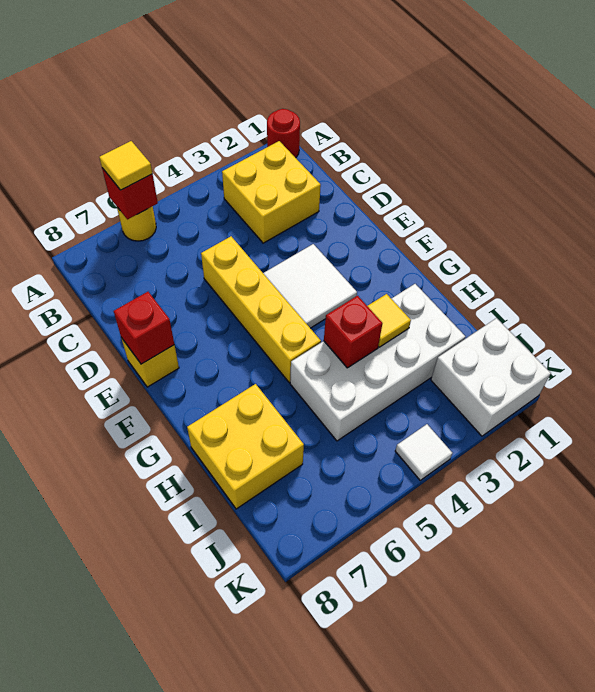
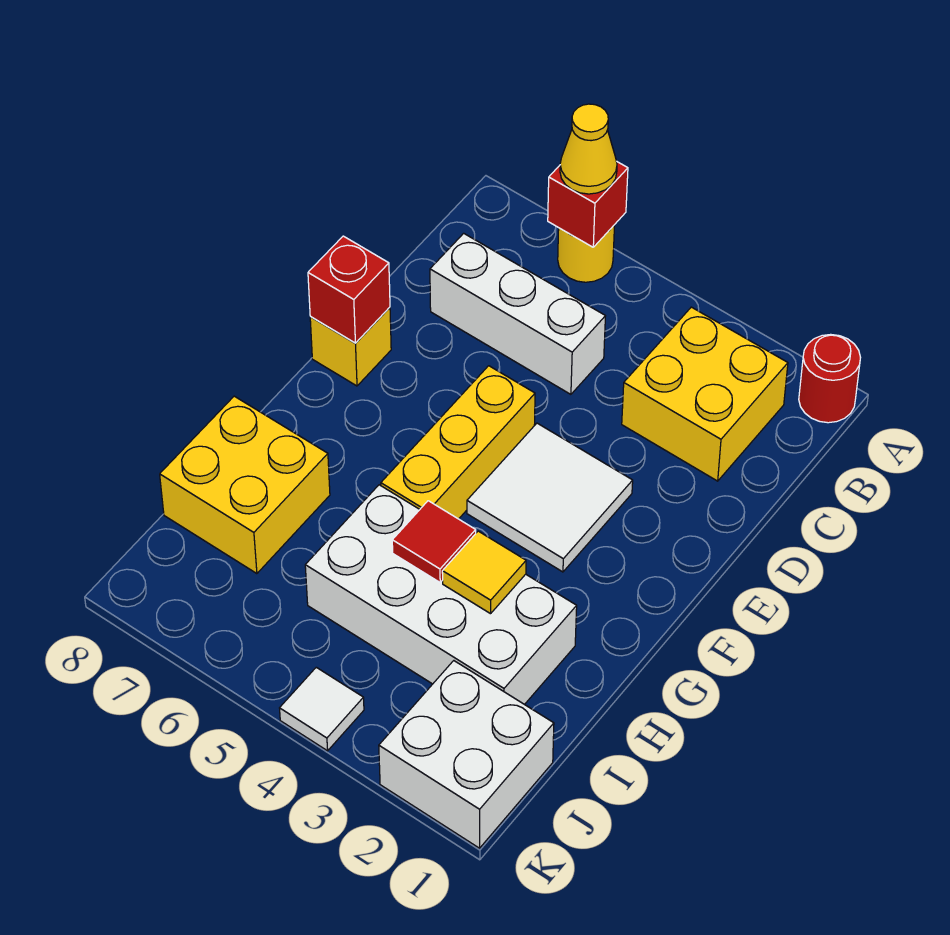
yellow tile A6 level 3 -> yellow cone A6 level 3
none -> white brick C5:C7 level 1
yellow brick D5:G5 level 1 -> yellow brick E5:G5 level 1
red brick H4 level 2 -> red tile H4 level 2

